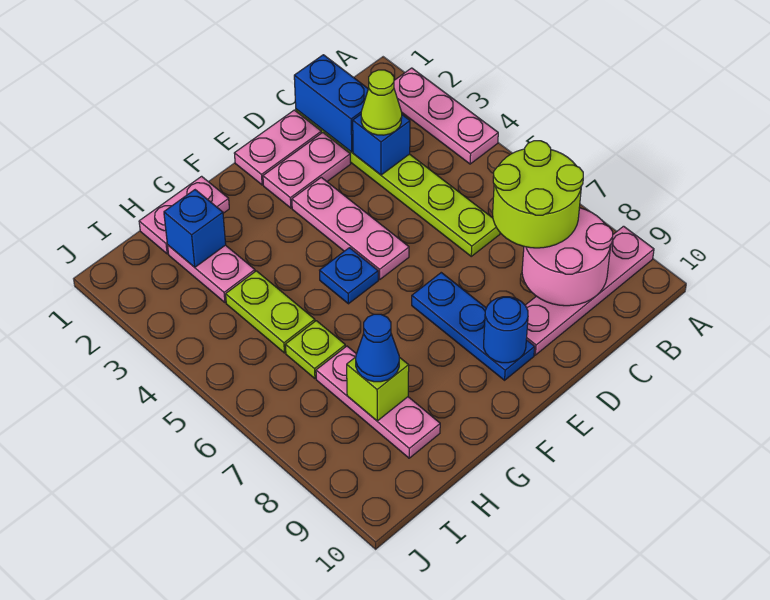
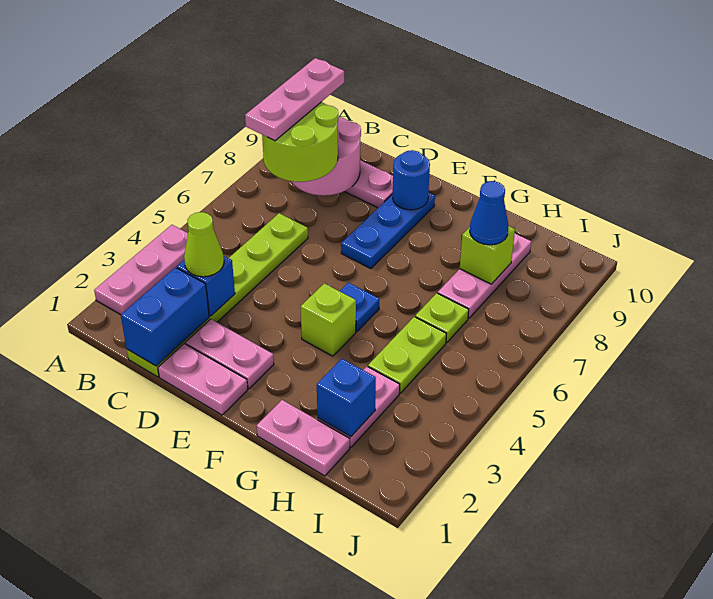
pink plate E3:E5 level 1 -> pink plate B7:B9 level 4
none -> lime brick F4 level 1

